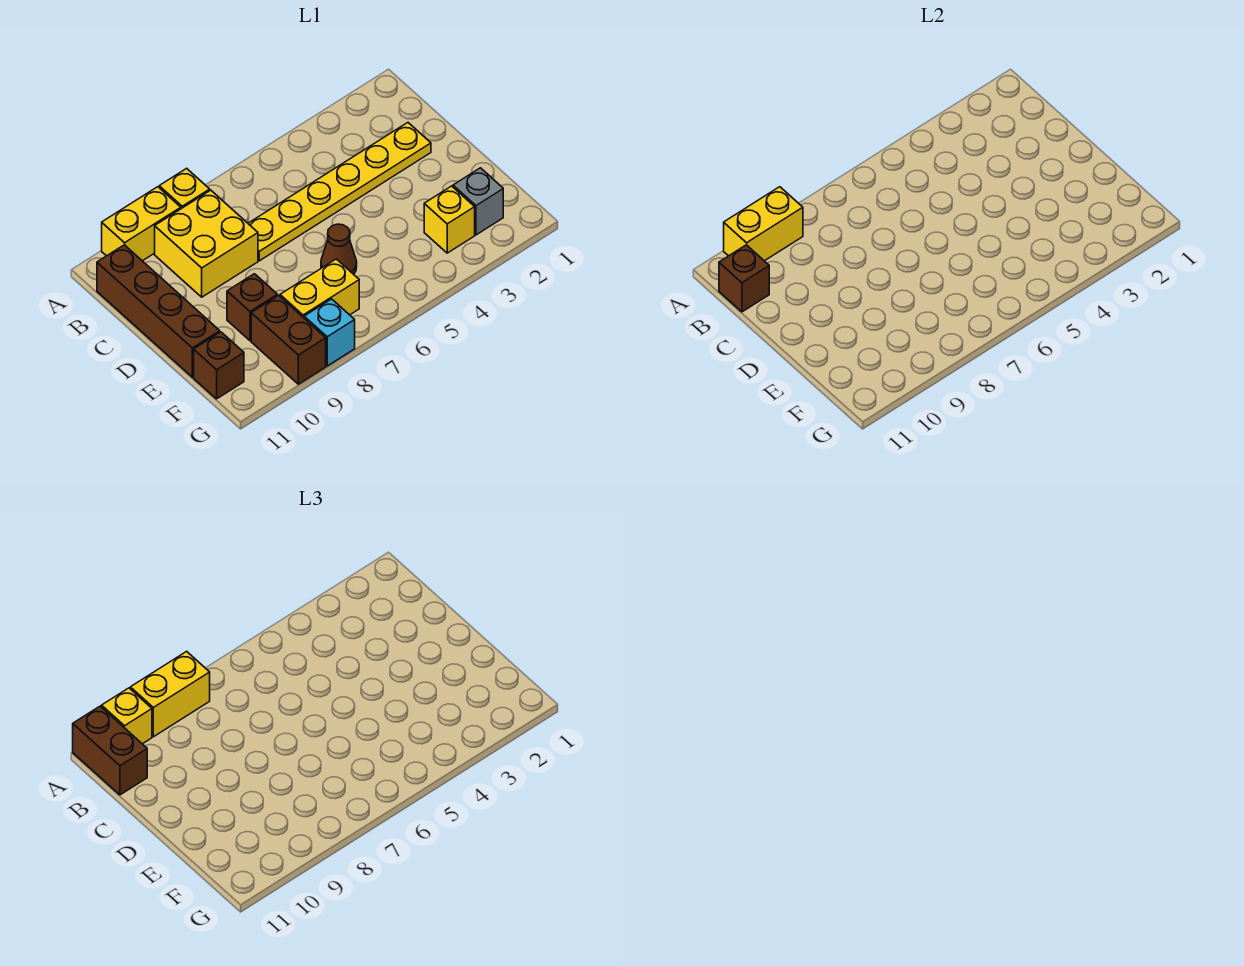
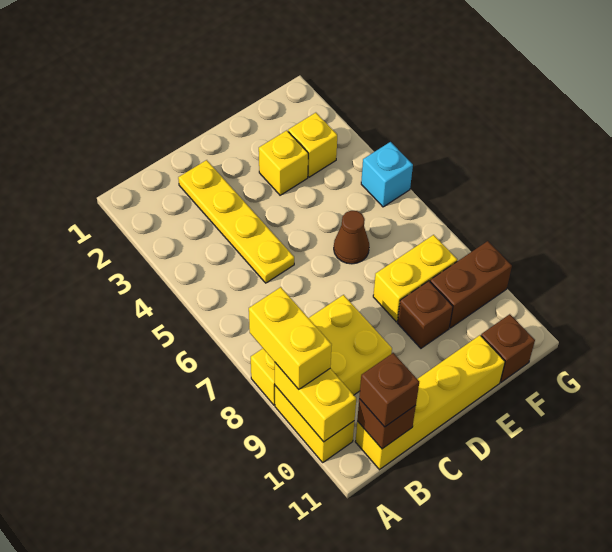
yellow brick A10 level 3 -> yellow brick E3 level 1
brown brick A11:B11 level 3 -> brown brick B11 level 3
brown brick B11:E11 level 1 -> yellow brick B11:E11 level 1
yellow plate C2:C7 level 1 -> yellow plate C2:C5 level 1
grey brick F2 level 1 -> none
yellow brick F7:F8 level 1 -> yellow brick E8:F8 level 1
cyan brick G8 level 1 -> cyan brick G5 level 1

